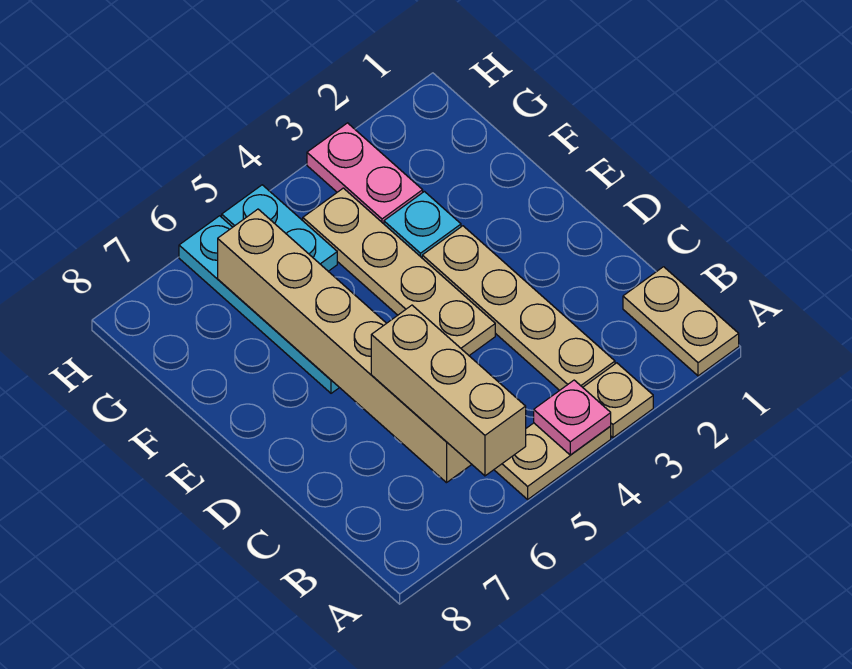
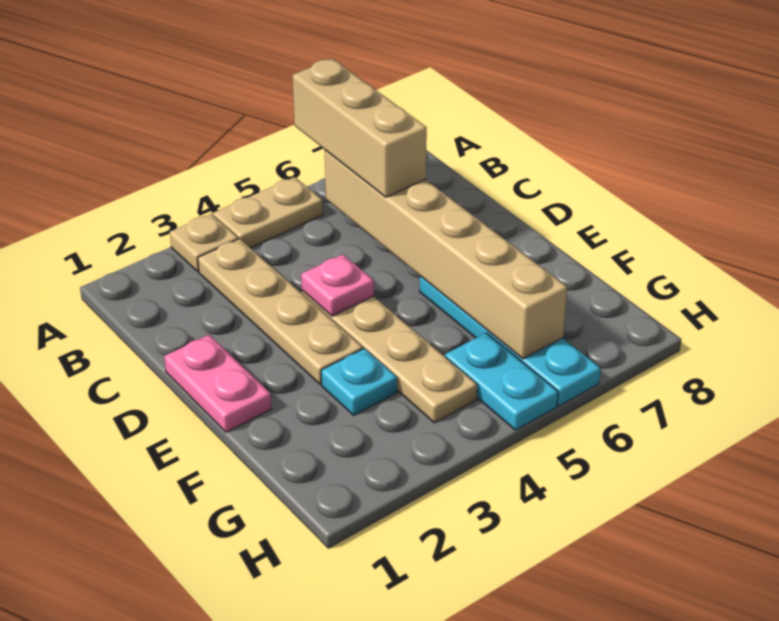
tan plate A1:B1 level 1 -> none
pink plate A4 level 2 -> pink plate D4 level 2
pink plate G3:H3 level 1 -> pink plate D1:E1 level 1

